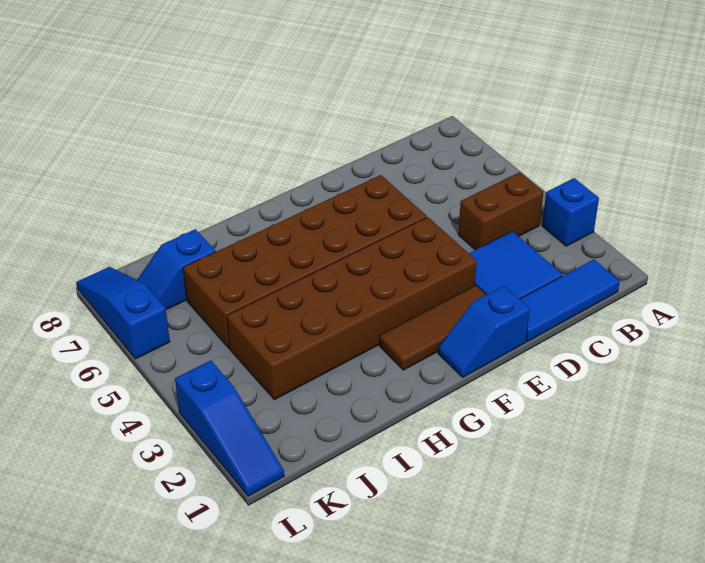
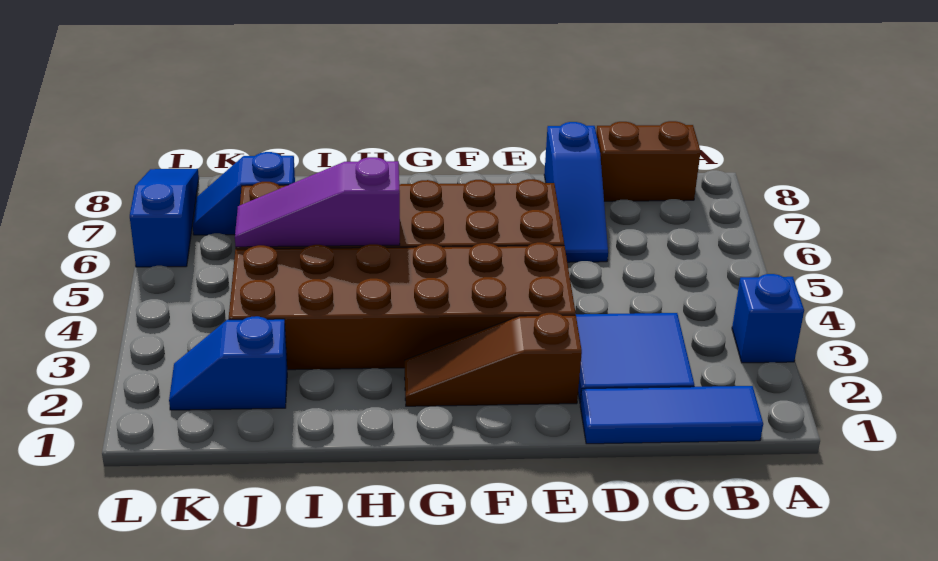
brown brick B4:C4 level 1 -> brown brick B8:C8 level 1
blue slope E1:F1 level 1 top E -> blue slope J2:K2 level 1 top J
brown tile E2:G2 level 1 -> brown slope E2:G2 level 1 top E
none -> purple slope H5:J5 level 2 top H
blue slope L1:L3 level 1 top 3 -> blue slope D6:D8 level 1 top 8

